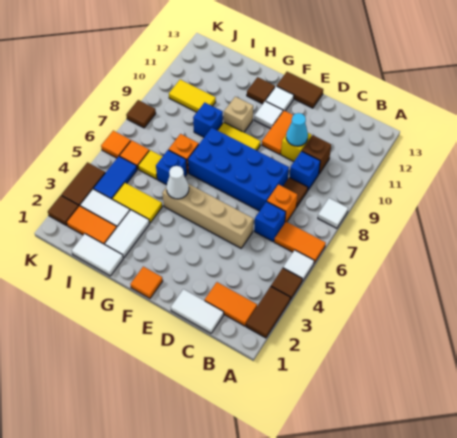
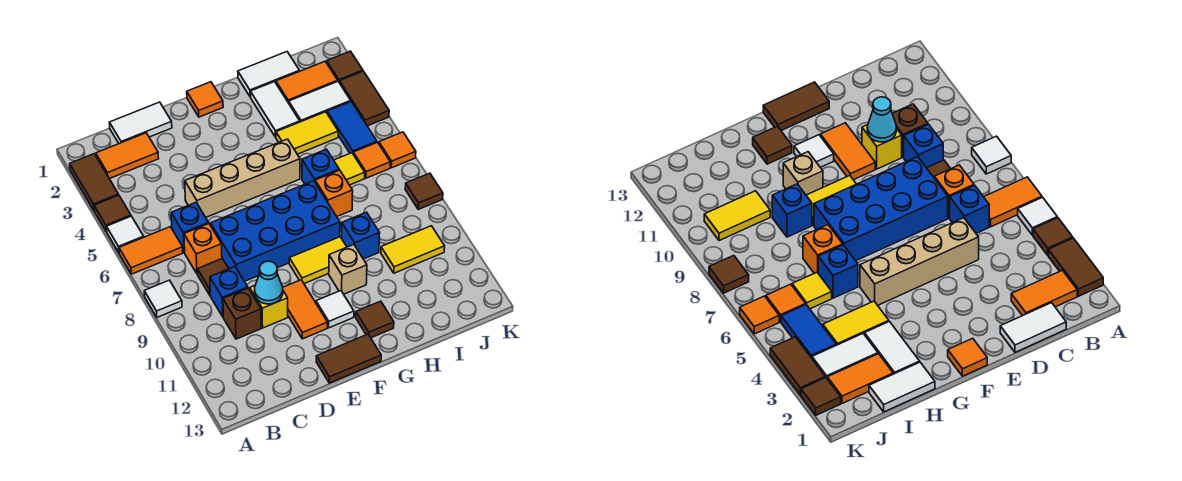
white tile F12 level 1 -> none
white cone G5 level 2 -> none

